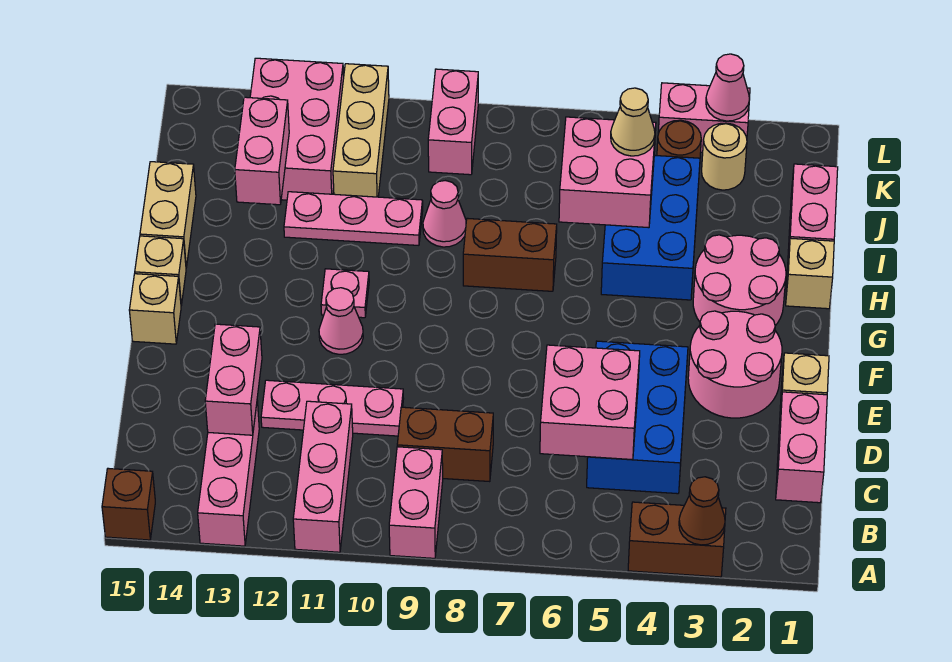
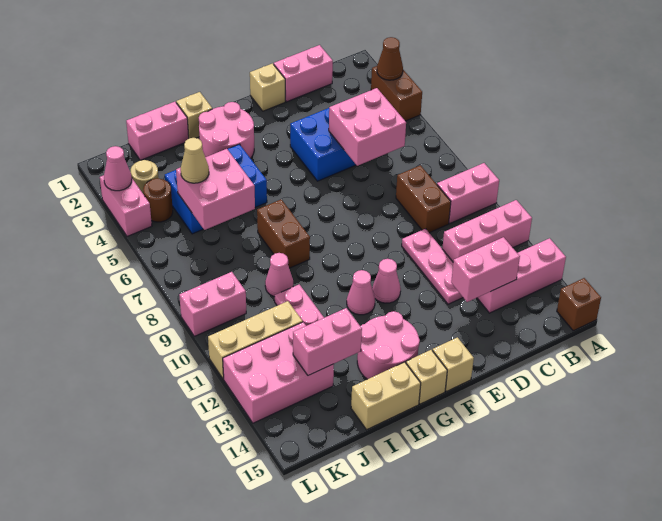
pink round brick E2:F3 level 1 -> pink round brick G13:H14 level 1
pink plate G11 level 1 -> pink cone G11 level 1

